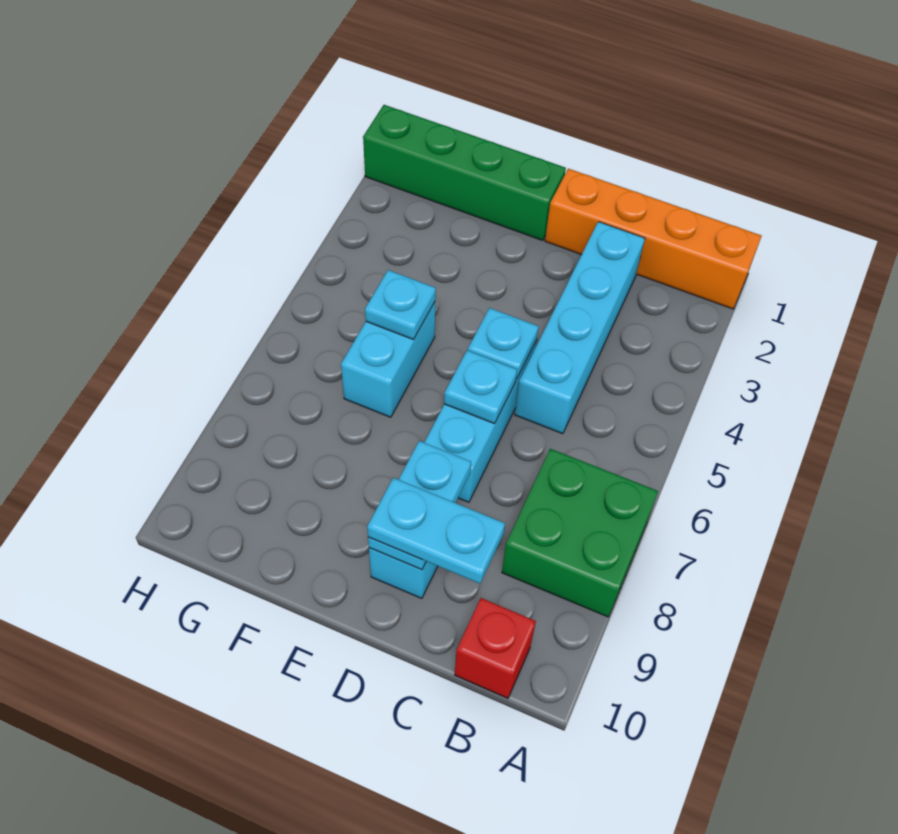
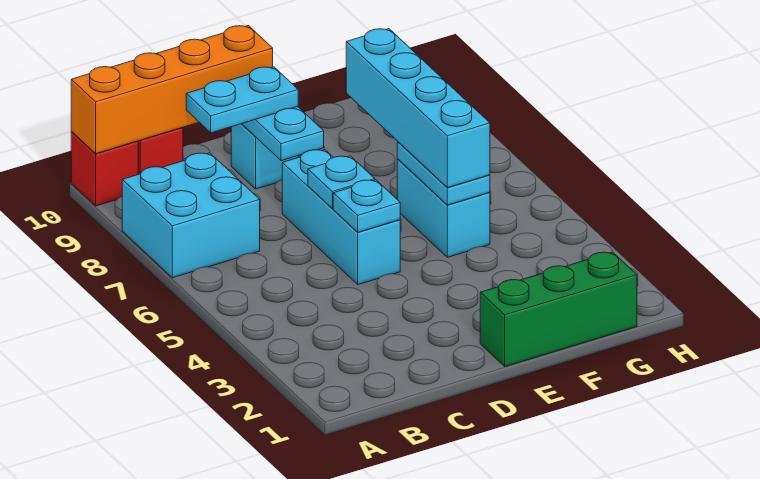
orange brick A1:D1 level 1 -> orange brick A10:D10 level 2
green brick A7:B8 level 1 -> cyan brick A7:B8 level 1
none -> red brick A10 level 1
cyan brick C2:C5 level 1 -> cyan brick F5:F8 level 3
green brick E1:H1 level 1 -> green brick E1:G1 level 1
cyan plate F5 level 2 -> cyan plate F5:F6 level 2

